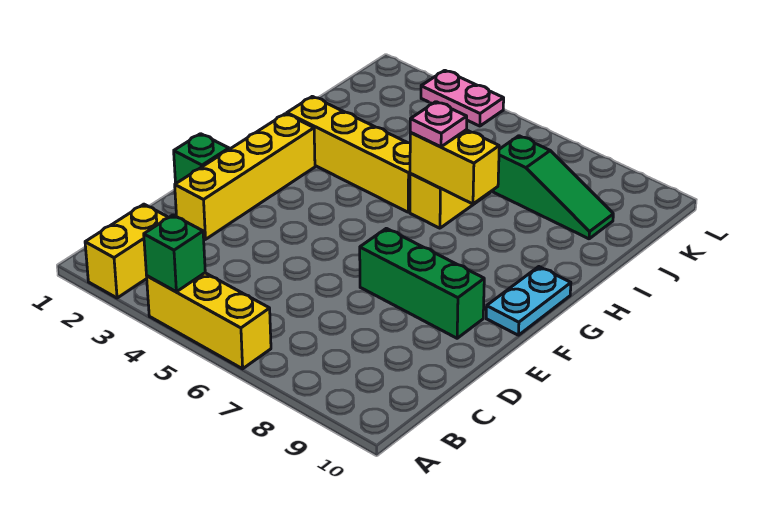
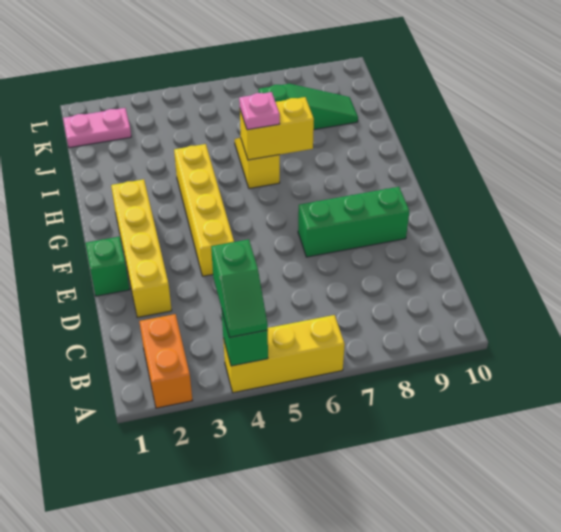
yellow brick A2:B2 level 1 -> orange brick A2:B2 level 1
none -> green slope A4:B4 level 3 top B
cyan plate F10:G10 level 1 -> none
yellow brick H2:H5 level 1 -> yellow brick E4:H4 level 1
pink plate L3:L4 level 1 -> pink plate K1:K2 level 1

